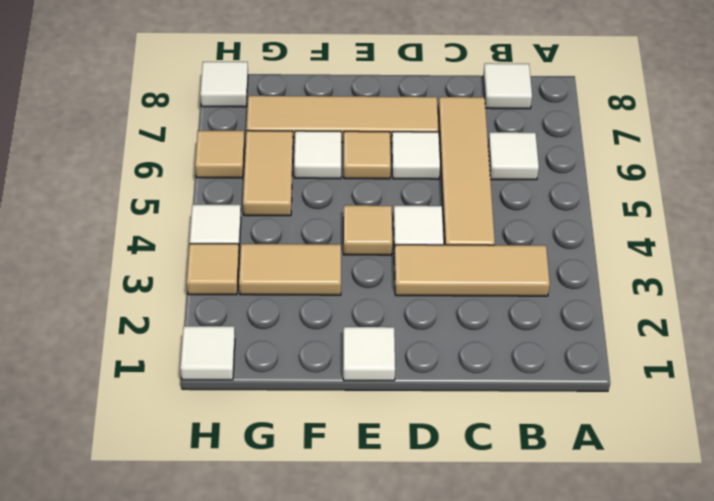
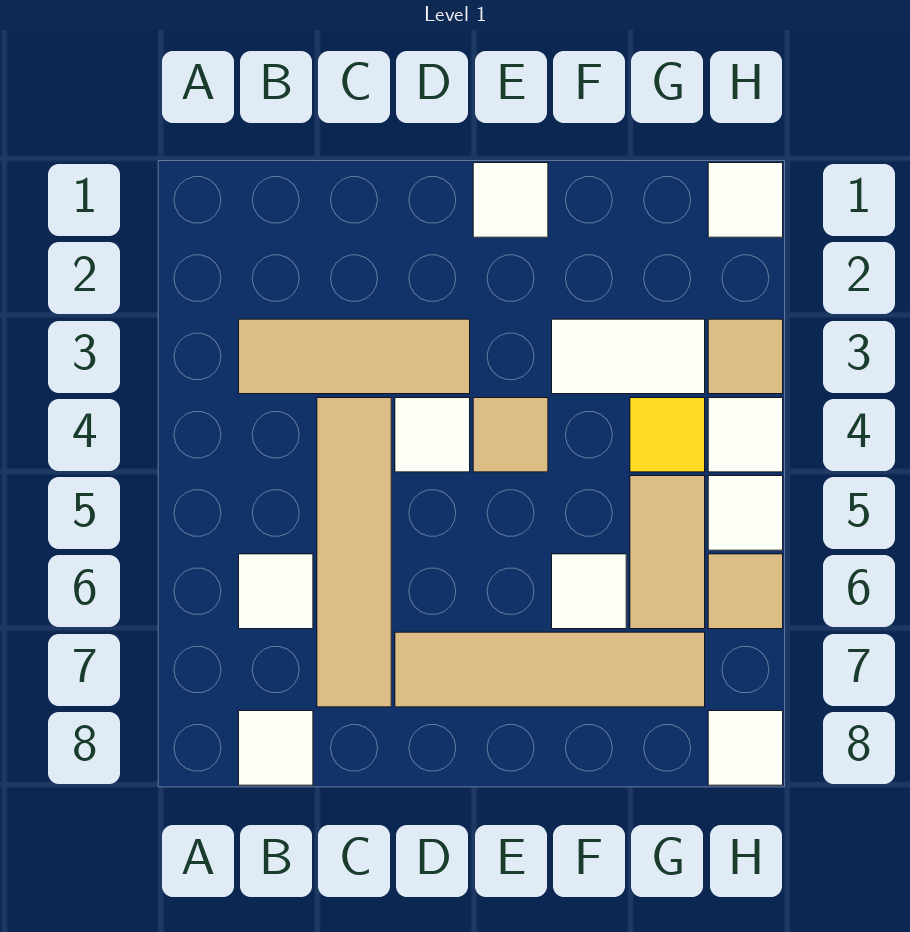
white tile D6 level 1 -> white tile H5 level 1
tan tile E6 level 1 -> none
tan tile F3:G3 level 1 -> white tile F3:G3 level 1
none -> yellow tile G4 level 1

